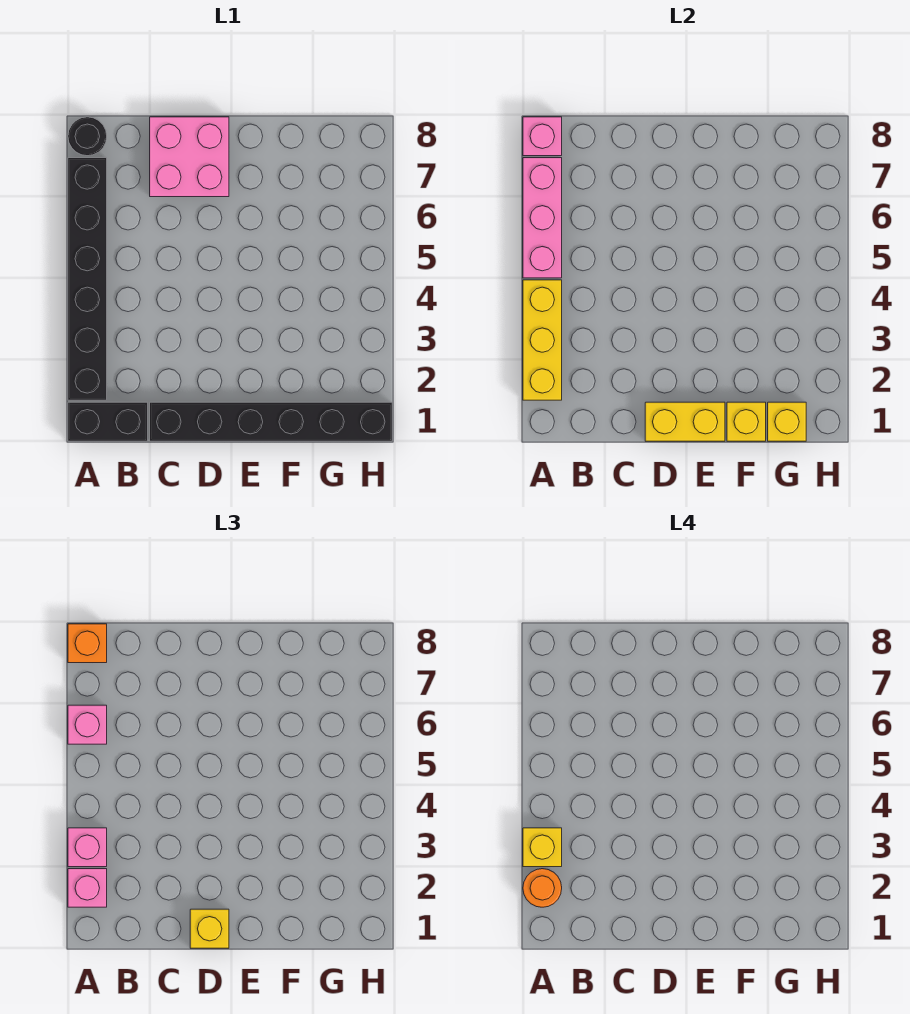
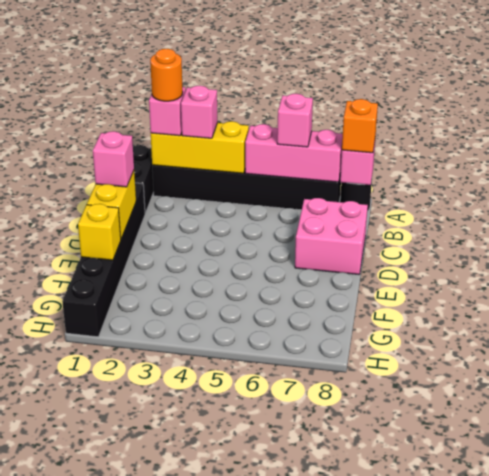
yellow brick A3 level 4 -> none
yellow brick D1 level 3 -> pink brick D1 level 3
yellow brick G1 level 2 -> none

